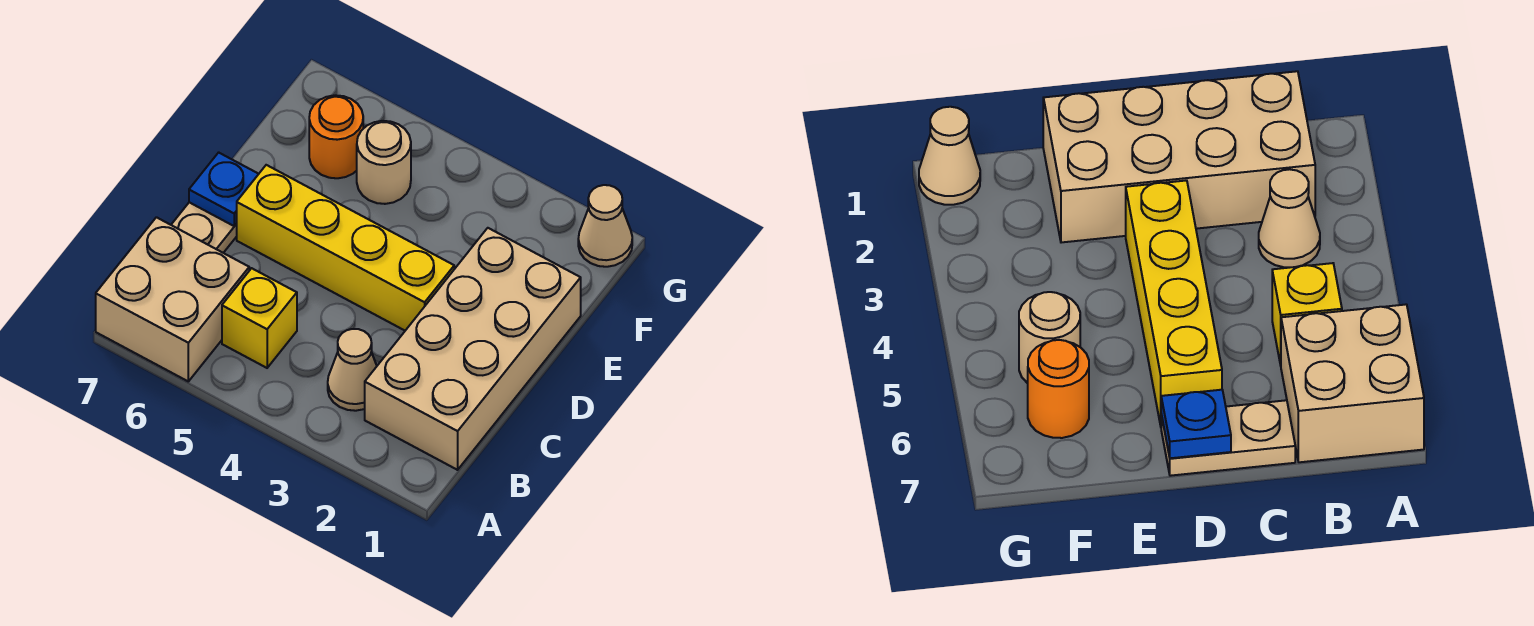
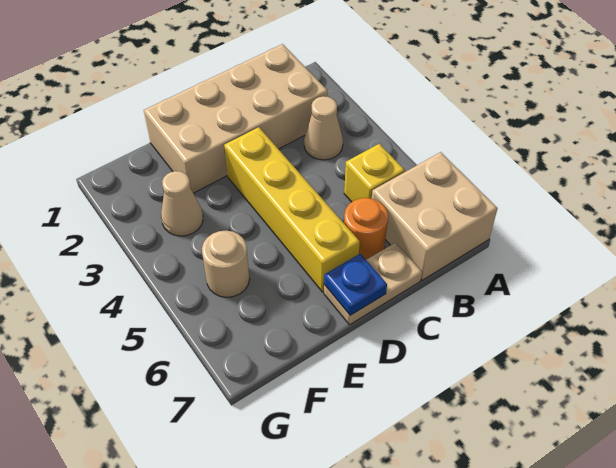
orange round brick F6 level 1 -> orange round brick C6 level 1
tan cone G1 level 1 -> tan cone F3 level 1

